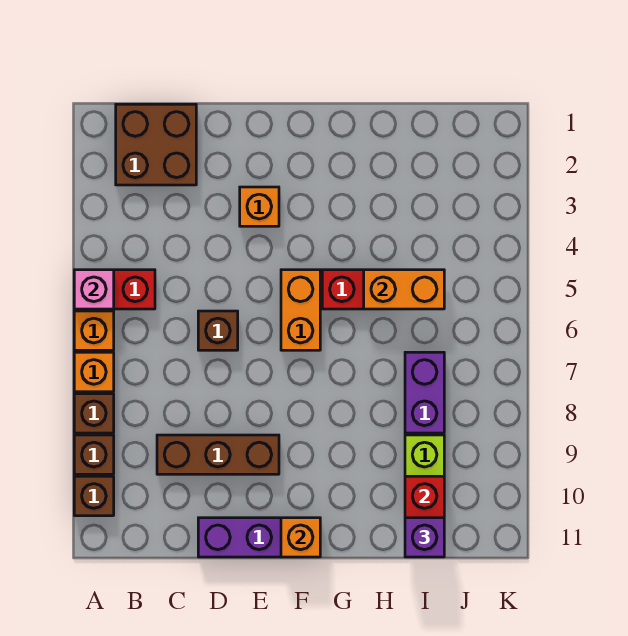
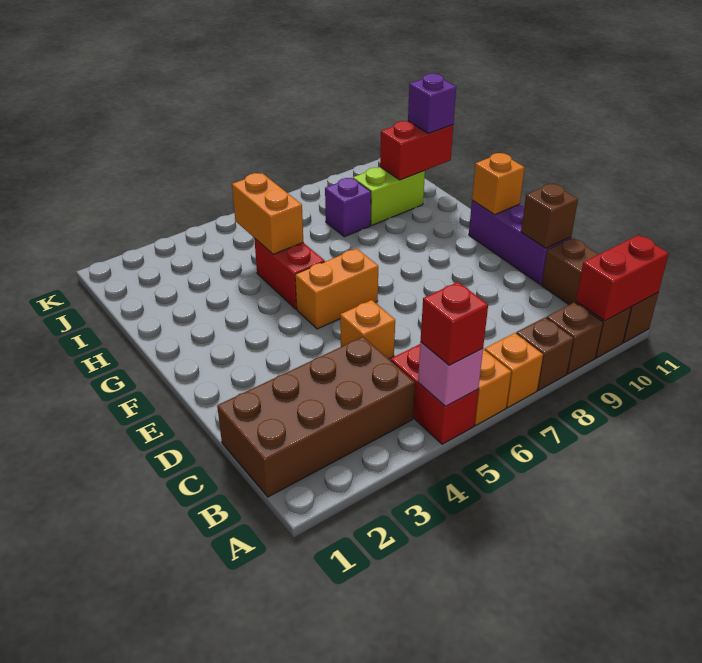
none -> red brick A5 level 3
none -> red brick A10:A11 level 2
brown brick B1:C2 level 1 -> brown brick B1:C4 level 1
brown brick C9:E9 level 1 -> brown brick A11:C11 level 1
brown brick D6 level 1 -> brown brick D11 level 2
orange brick E3 level 1 -> orange brick D5 level 1
purple brick I7:I8 level 1 -> purple brick I8 level 1

